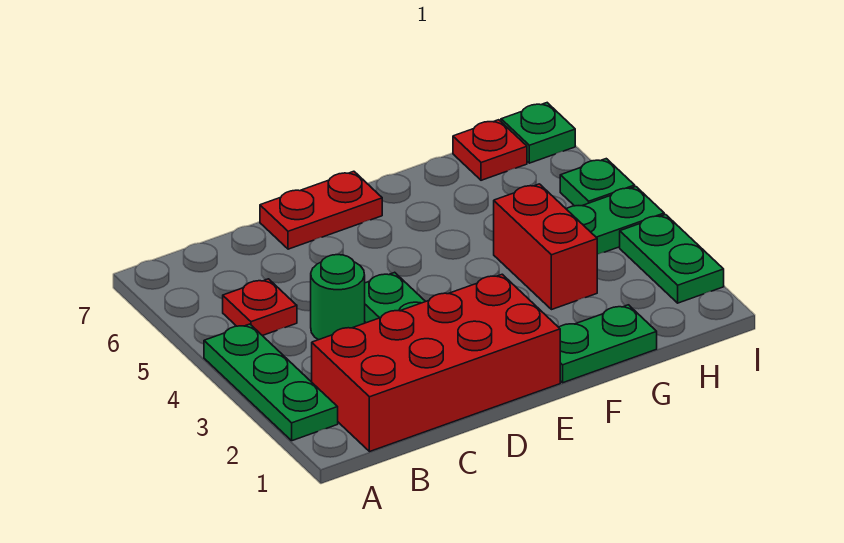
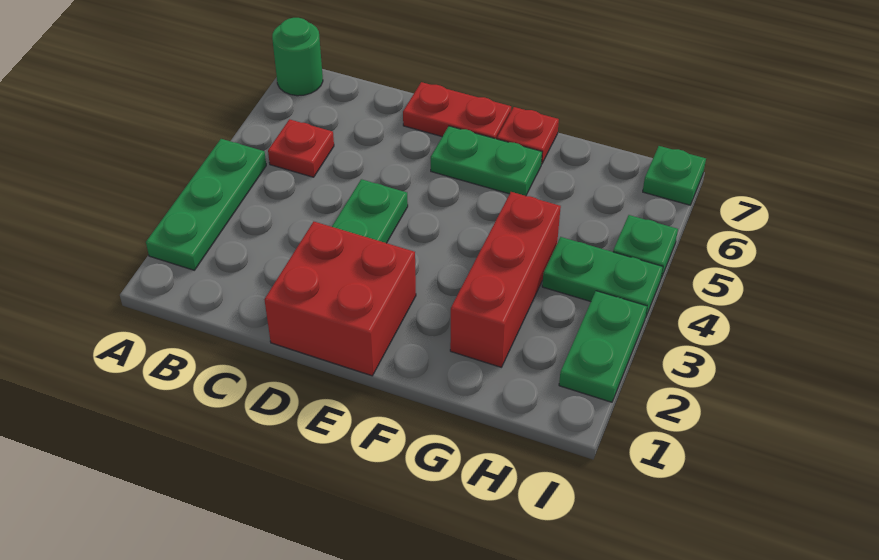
red brick B1:E2 level 1 -> red brick D1:E2 level 1
green round brick C4 level 1 -> green round brick A7 level 1
green plate F1:G1 level 1 -> green plate E6:F6 level 1
red brick G3:G4 level 1 -> red brick G2:G4 level 1
red plate H7 level 1 -> red plate F7 level 1

